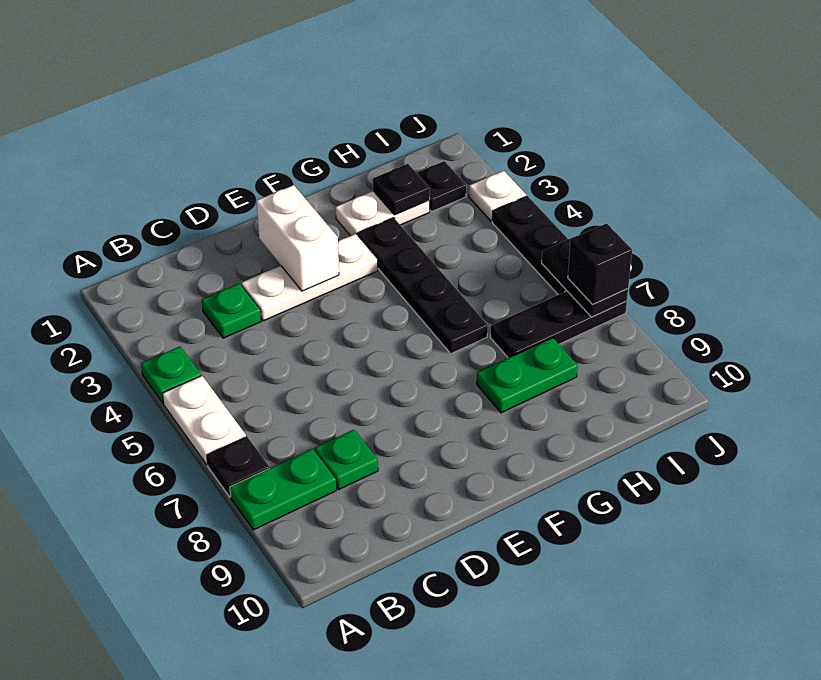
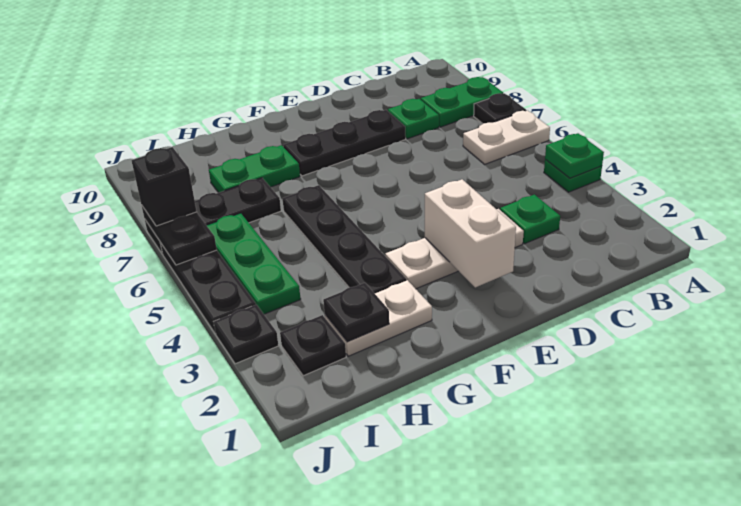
none -> green plate A4 level 2
white plate A5:A6 level 1 -> white plate A6:B6 level 1
none -> black plate D8:F8 level 1
none -> green plate I4:I6 level 1
white plate J3 level 1 -> black plate J3 level 1

